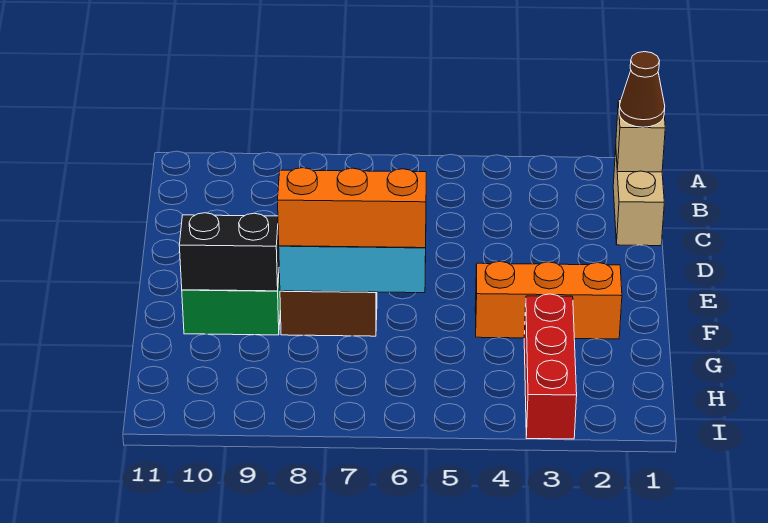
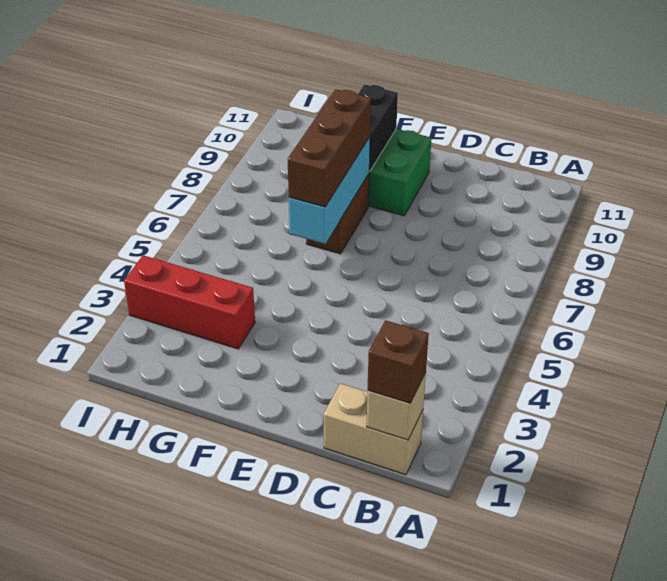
brown cone B1 level 3 -> brown brick B1 level 3
orange brick F2:F4 level 1 -> none
orange brick F6:F8 level 3 -> brown brick F6:F8 level 3

